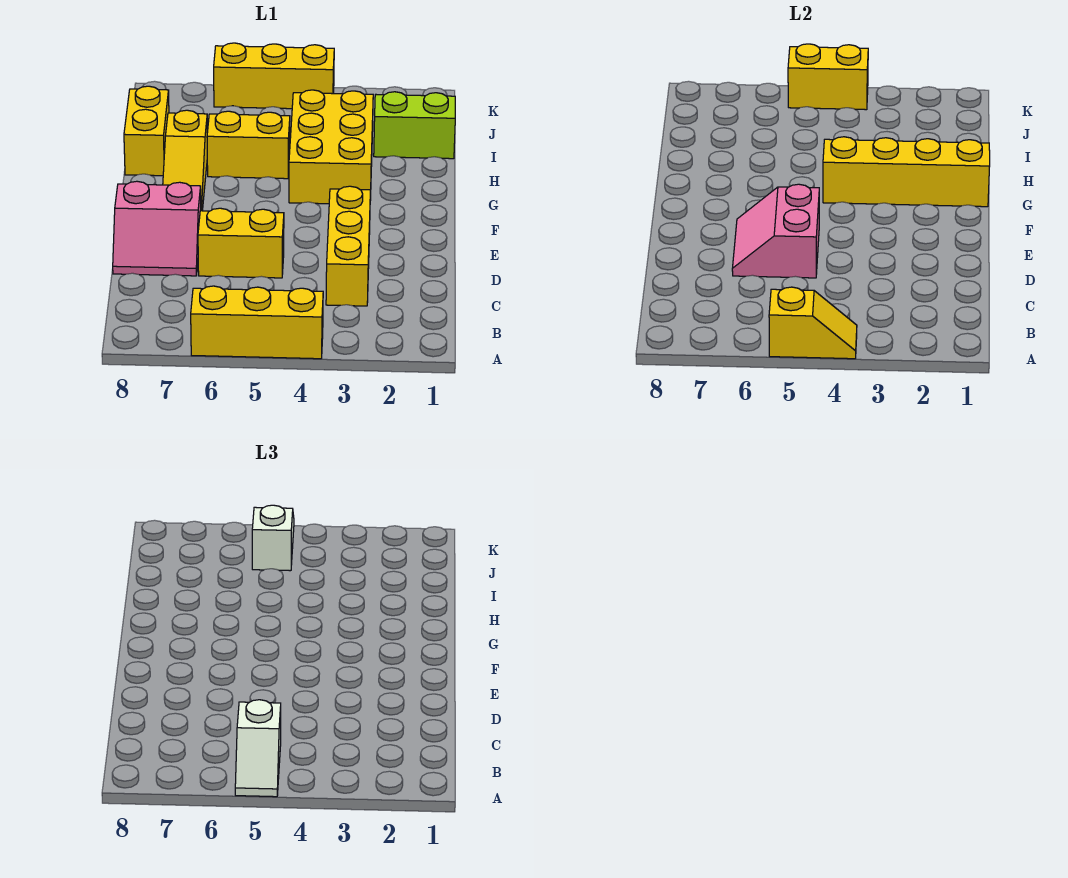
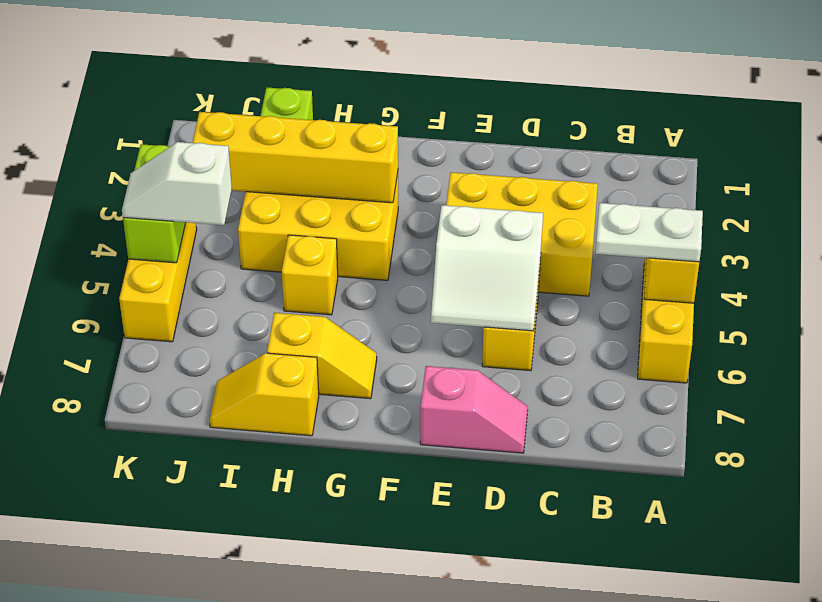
white slope A5:B5 level 3 top B -> white plate A5:B5 level 3
yellow brick C3:E3 level 1 -> yellow brick C3:E4 level 1
pink slope D5:E6 level 2 top 5 -> white slope D5:E6 level 2 top 5
pink slope D7:E8 level 1 top E -> pink slope D8:E8 level 1 top E
yellow slope F7:H7 level 1 top H -> yellow slope G7:H7 level 1 top H
yellow brick G1:G4 level 2 -> yellow brick G3:J3 level 2
yellow brick H5:H6 level 1 -> yellow brick H5 level 1
yellow brick H8:I8 level 1 -> yellow slope H8:I8 level 1 top H
yellow brick K4:K5 level 2 -> lime brick K4:K5 level 2

